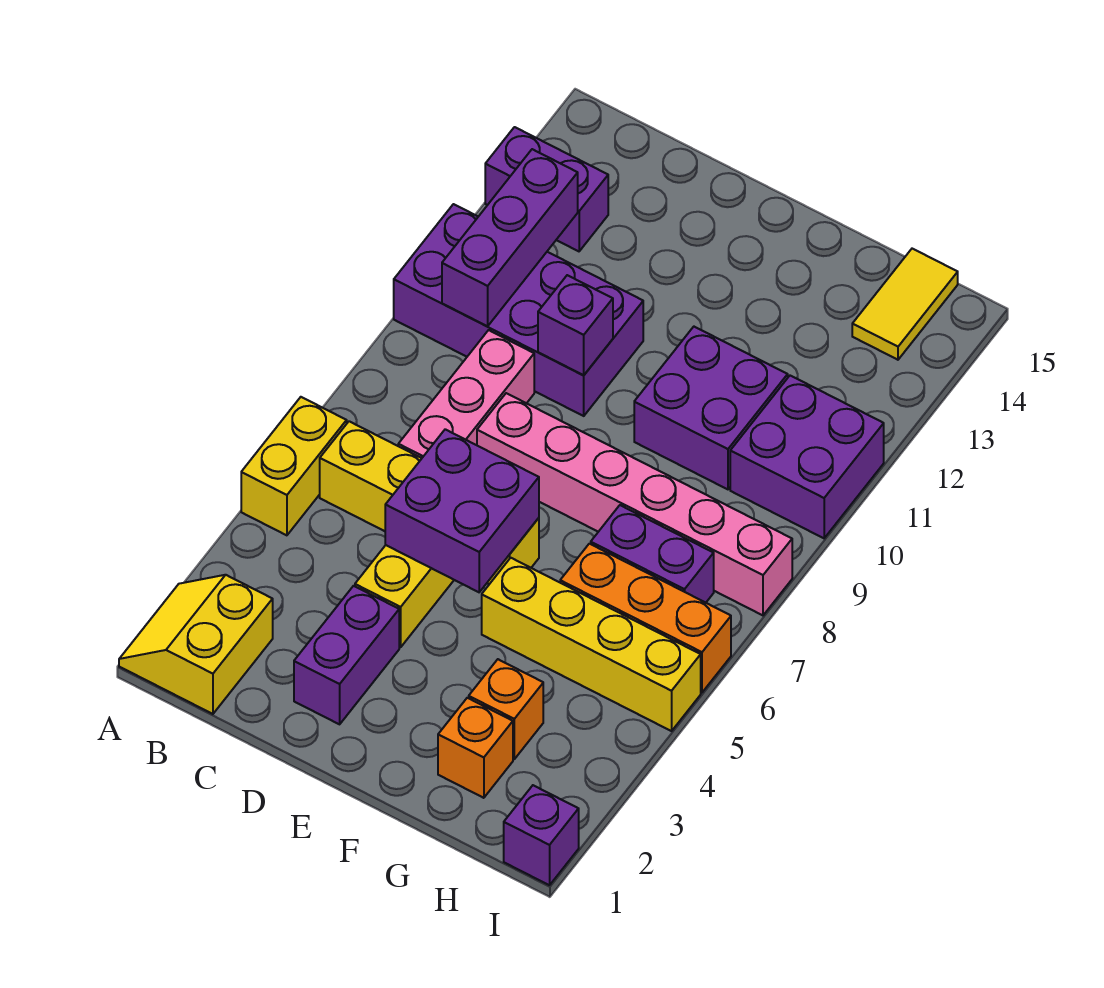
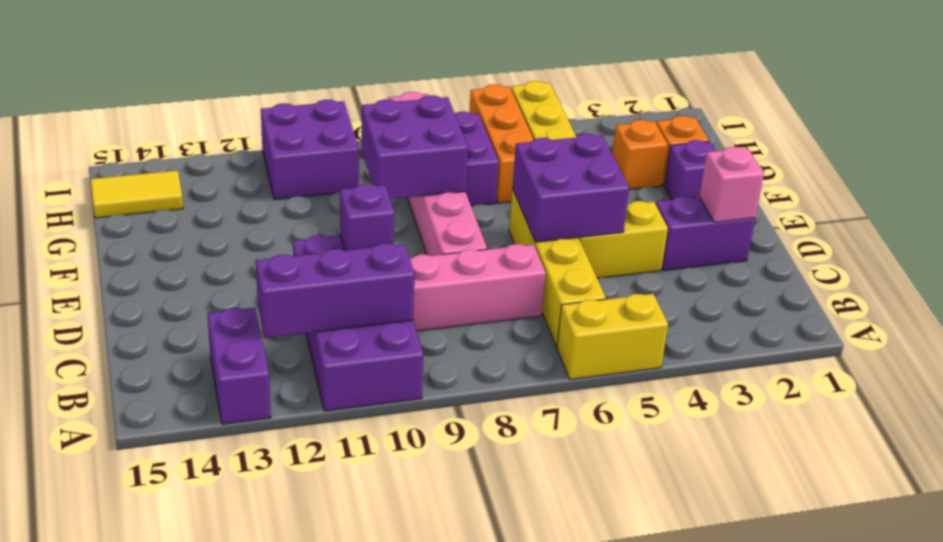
yellow slope A1:B2 level 1 top B -> none
none -> pink brick D2 level 2
purple brick F10:G11 level 1 -> purple brick F8:G9 level 2
purple brick I1 level 1 -> purple brick F2 level 1

